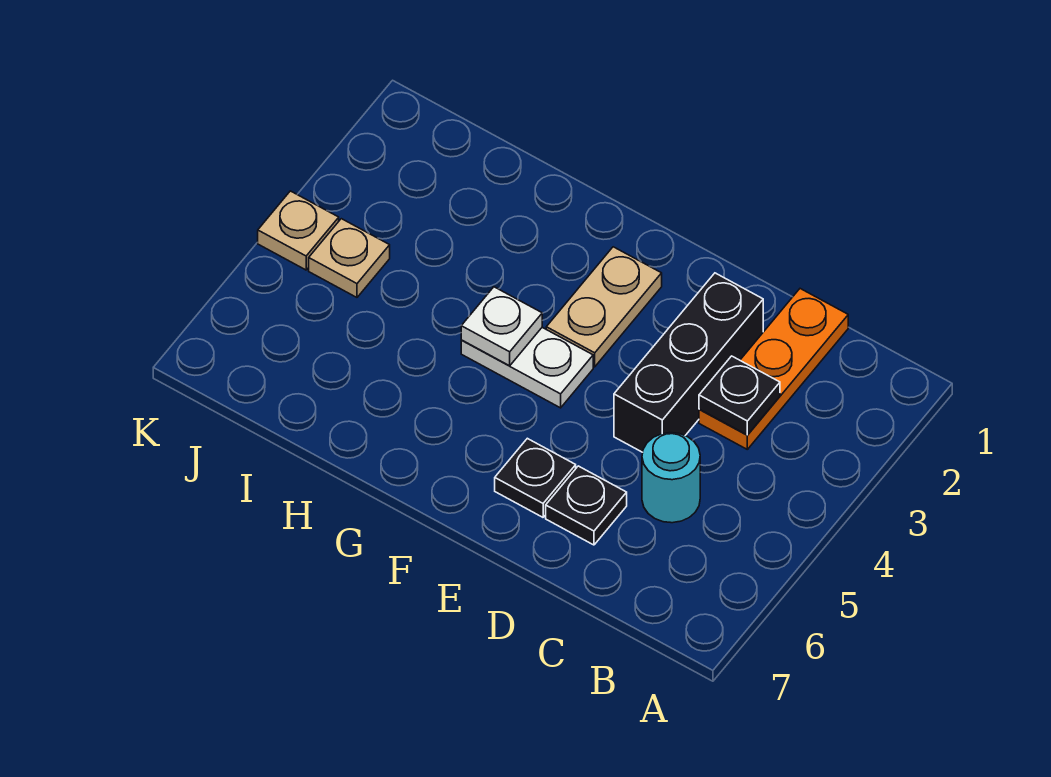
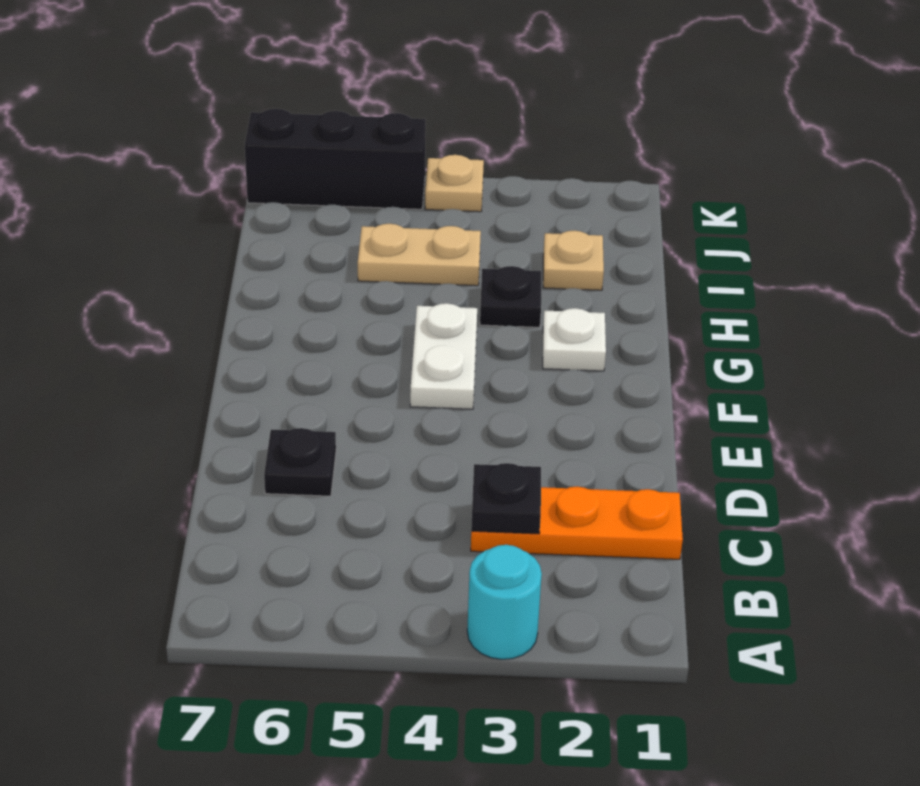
cyan round brick C5 level 1 -> cyan round brick A3 level 1
black brick D2:D4 level 1 -> black brick K5:K7 level 1
black plate E6 level 1 -> black plate H3 level 1
tan plate F2:F3 level 1 -> tan plate I4:I5 level 1
white plate G4 level 2 -> white plate G2 level 1
tan plate J4 level 1 -> tan plate I2 level 1

